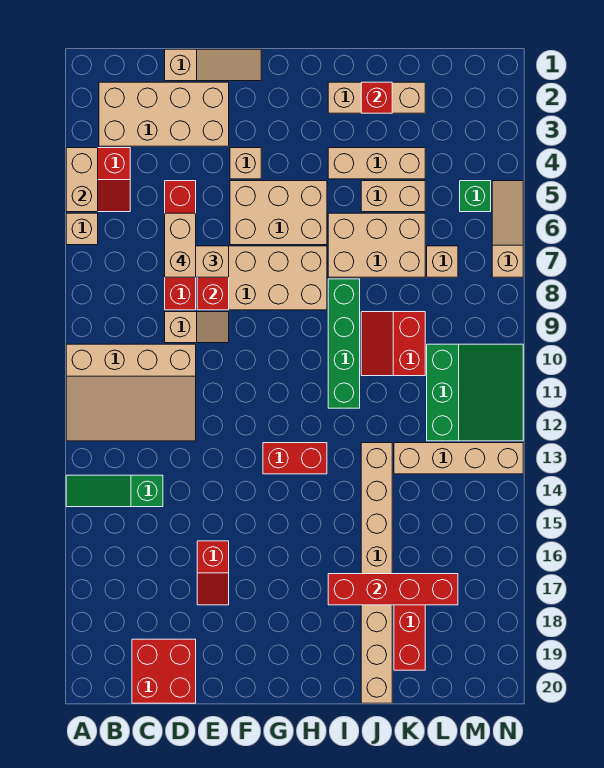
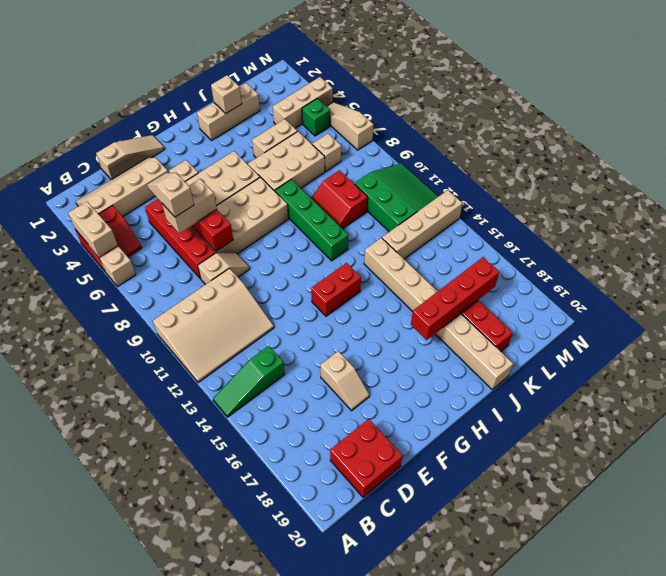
tan brick B2:E3 level 1 -> tan slope B2:E3 level 1 top 3
tan brick D6:D7 level 4 -> tan slope D6:D7 level 4 top 7
red slope E16:E17 level 1 top 16 -> tan slope E16:E17 level 1 top 16
tan brick I4:K4 level 1 -> tan brick L4:N4 level 1
red brick J2 level 2 -> tan brick J2 level 2

